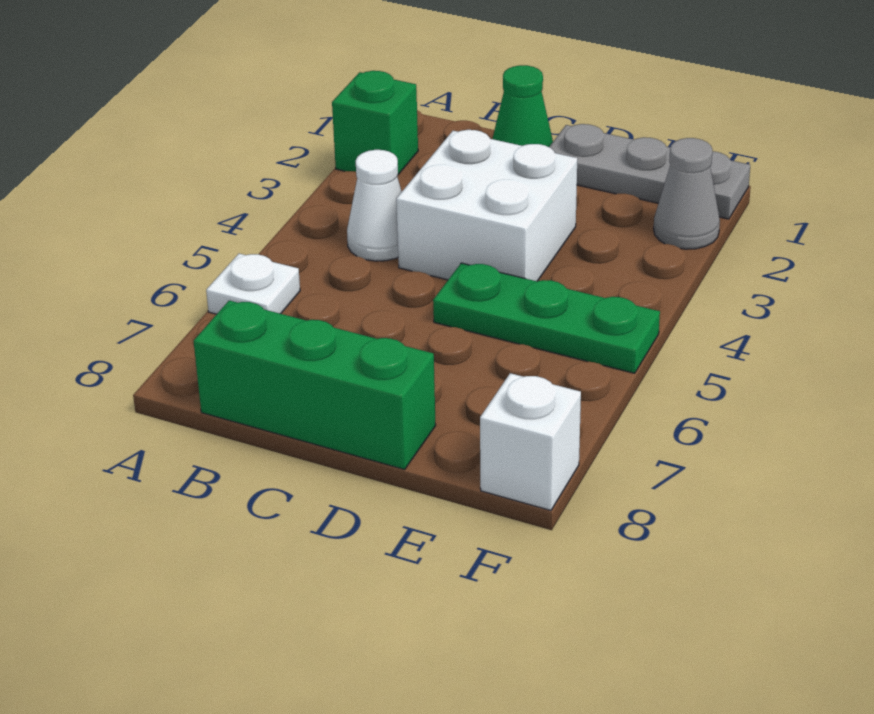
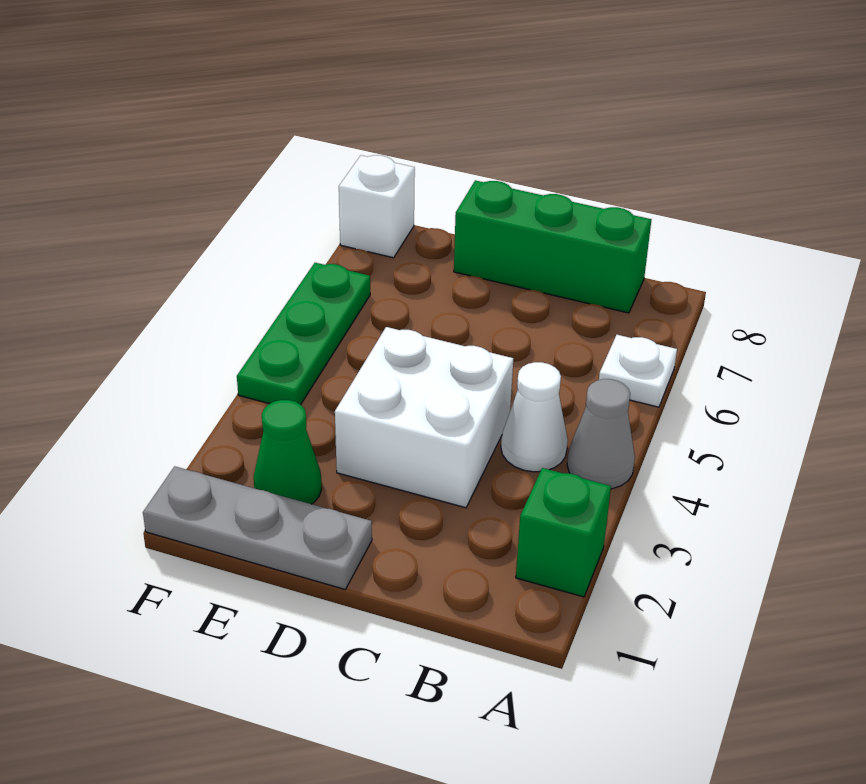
green cone C1 level 1 -> green cone E2 level 1
green plate D5:F5 level 1 -> green plate F4:F6 level 1
grey cone F2 level 1 -> grey cone A4 level 1

